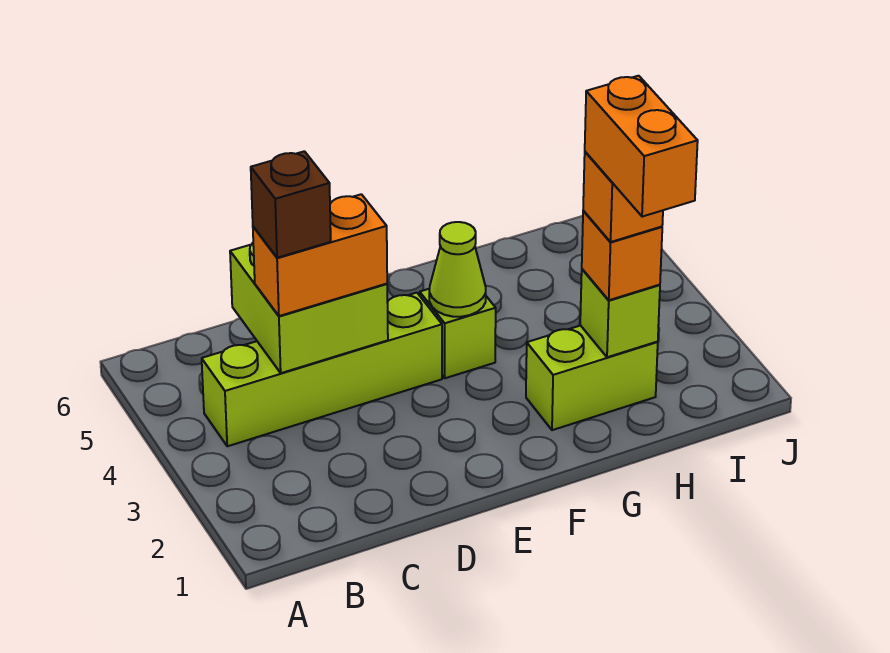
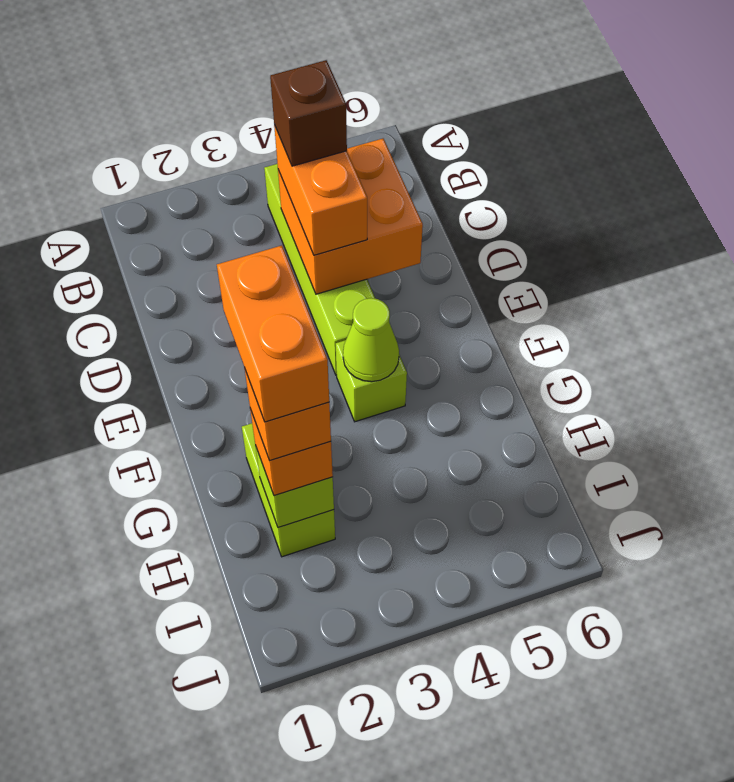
lime brick C4:D5 level 2 -> orange brick C4:D5 level 2
orange brick H1:H2 level 5 -> orange brick G2:H2 level 5

